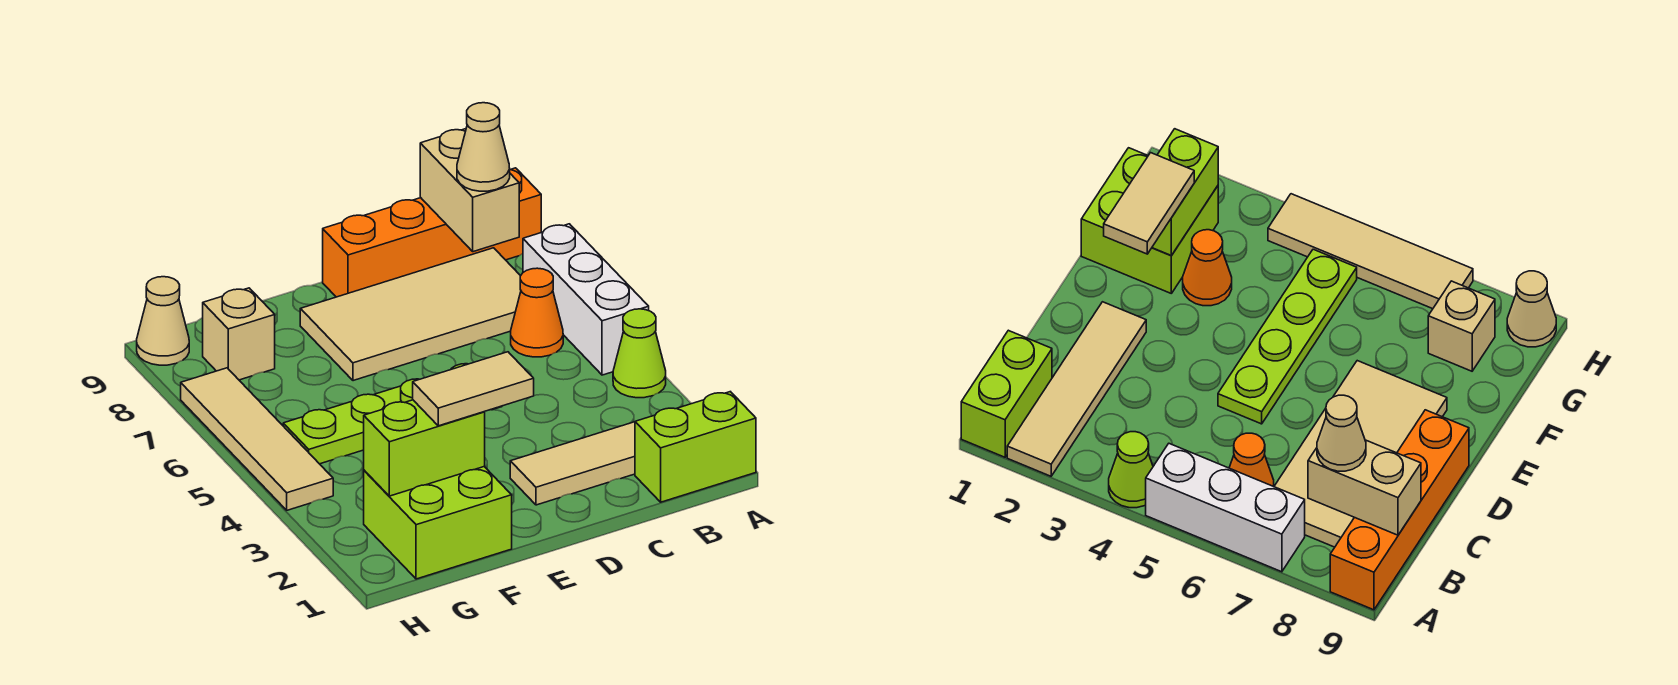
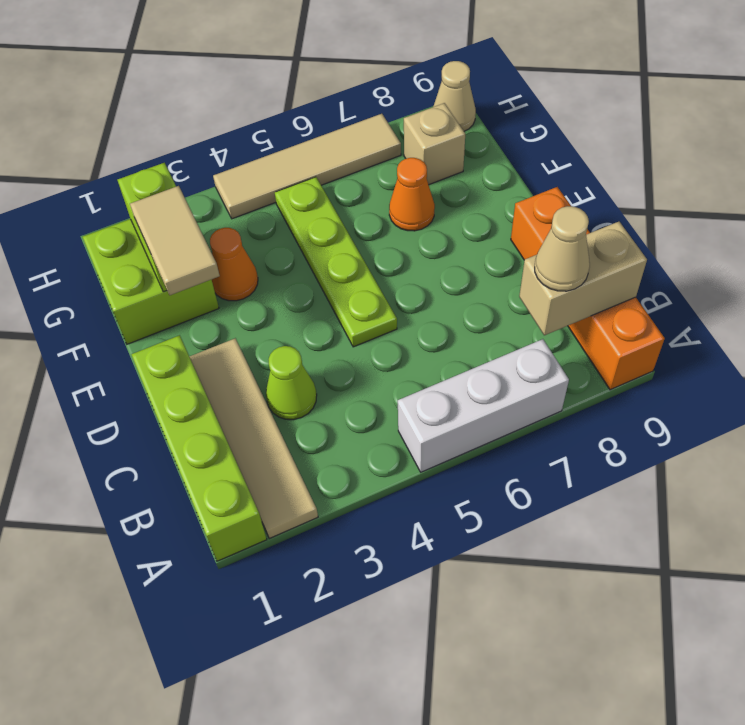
lime brick A1:B1 level 1 -> lime brick A1:D1 level 1
lime cone A4 level 1 -> lime cone C3 level 1
orange cone B6 level 1 -> orange cone F7 level 1
tan tile B7:E8 level 1 -> none

